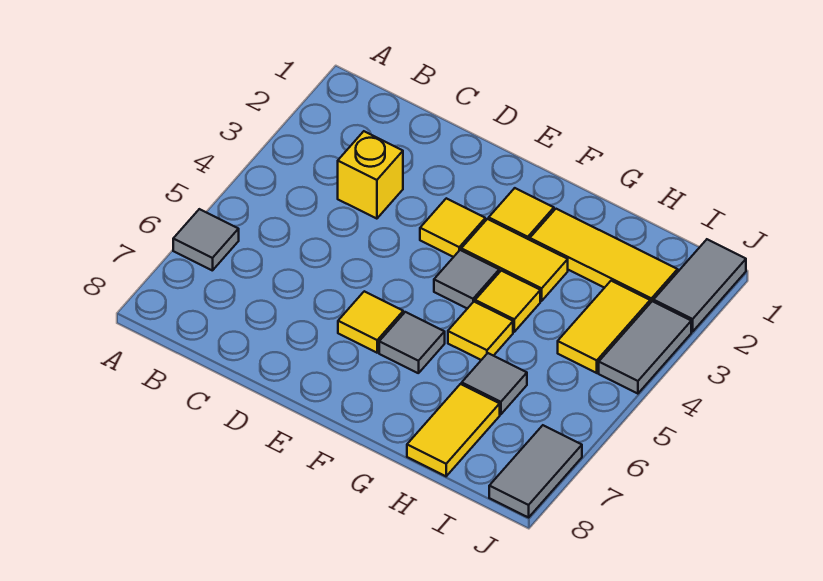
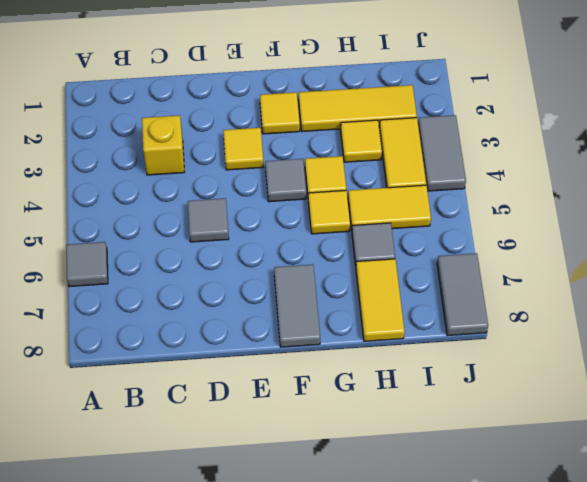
yellow tile E6 level 1 -> yellow tile H3 level 1
yellow tile F3:G3 level 1 -> yellow tile H5:I5 level 1
grey tile F6 level 1 -> grey tile D5 level 1
grey tile J1:J2 level 1 -> grey tile F7:F8 level 1

